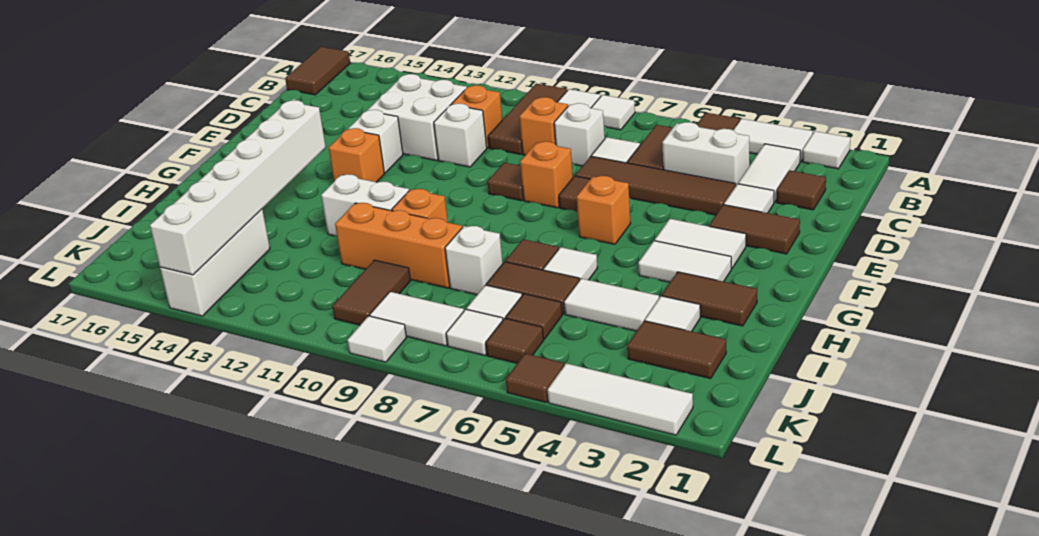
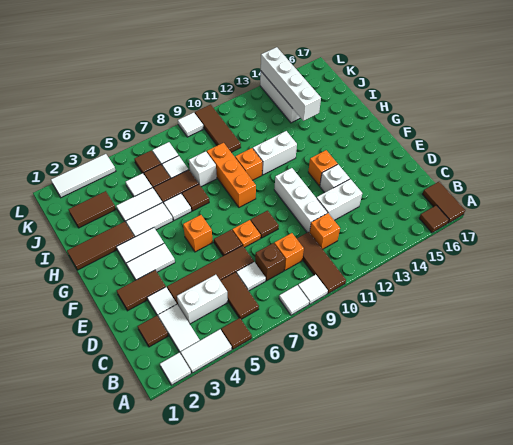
white brick C8 level 1 -> brown brick C8 level 1
white brick C12:D13 level 1 -> white brick D12:D13 level 1
white brick D11 level 1 -> white brick D11:F11 level 1
orange brick E8 level 1 -> orange plate E8 level 1
white brick G14:L14 level 2 -> white brick I14:L14 level 2
brown tile H2:H3 level 1 -> brown tile H1:H3 level 1
white tile I3 level 1 -> white tile J5 level 1
orange brick I9:I11 level 1 -> orange brick G9:I9 level 1
brown tile J10:K10 level 1 -> brown tile J10:L10 level 1
white tile K8:K9 level 1 -> white tile H4:H5 level 1
brown tile L5 level 1 -> brown tile A16 level 1

